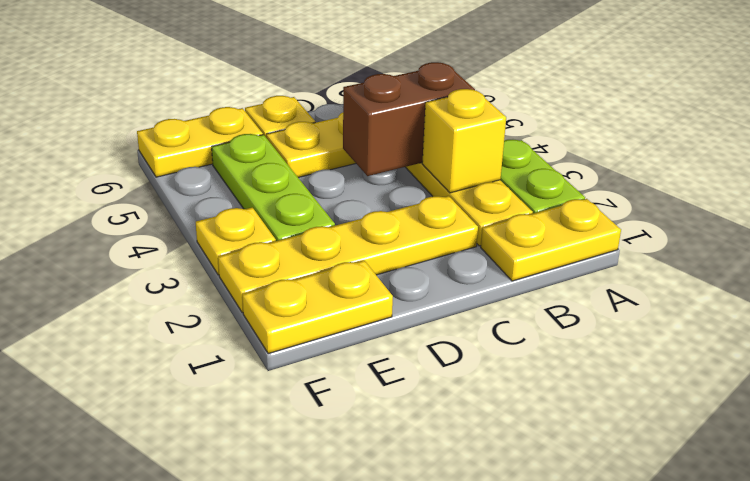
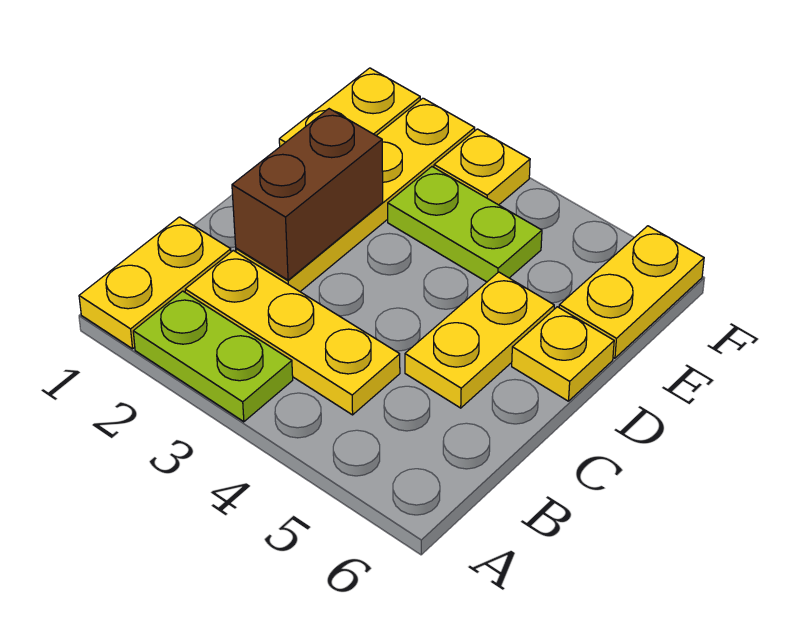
yellow brick B3 level 2 -> none
brown brick B4:C4 level 2 -> brown brick C2:D2 level 2
lime plate E3:E5 level 1 -> lime plate E3:E4 level 1

